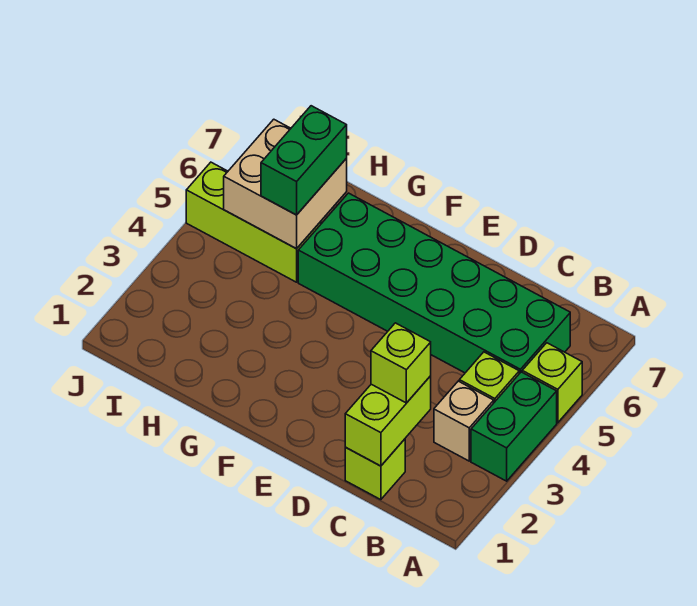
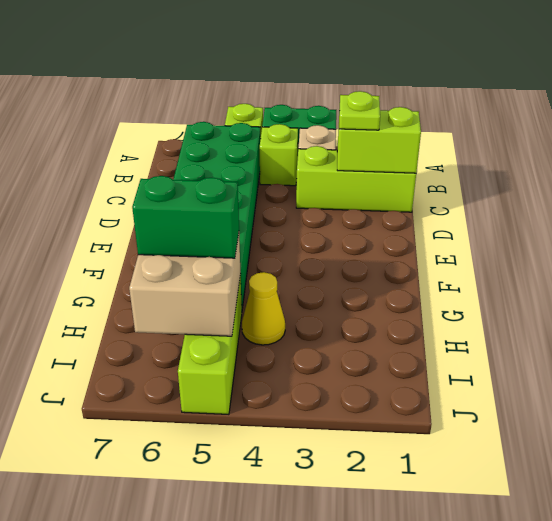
lime brick C1 level 1 -> lime brick C1:C3 level 1
lime brick C2 level 3 -> lime plate C2 level 3
none -> yellow cone H4 level 1

